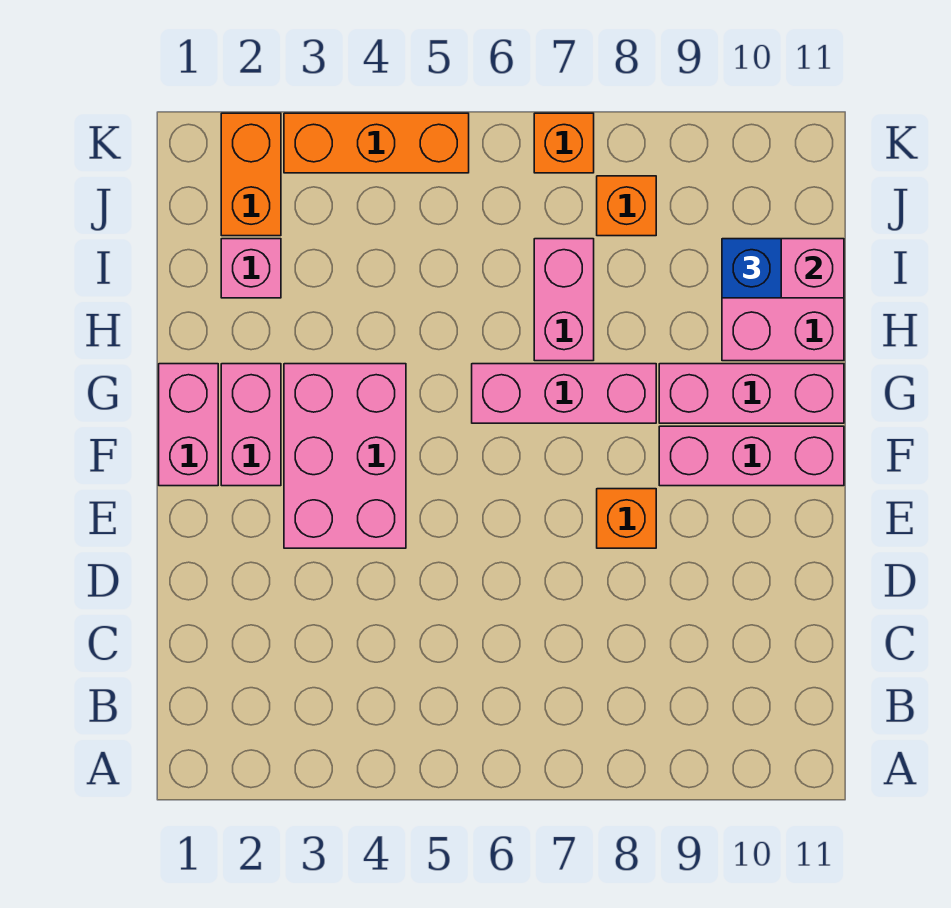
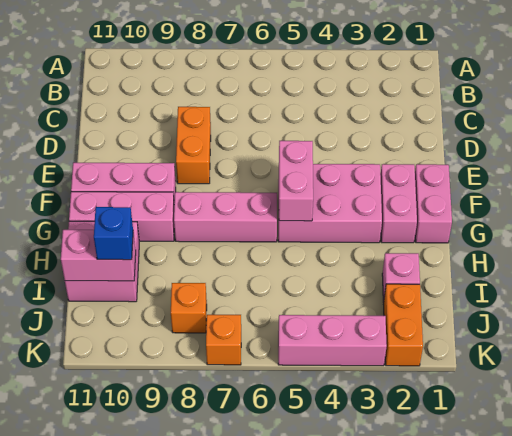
pink brick E3:G4 level 1 -> pink brick F3:G5 level 1
orange brick E8 level 1 -> orange brick D8:E8 level 1
pink brick H7:I7 level 1 -> pink brick F5:G5 level 2
orange brick K3:K5 level 1 -> pink brick K3:K5 level 1

